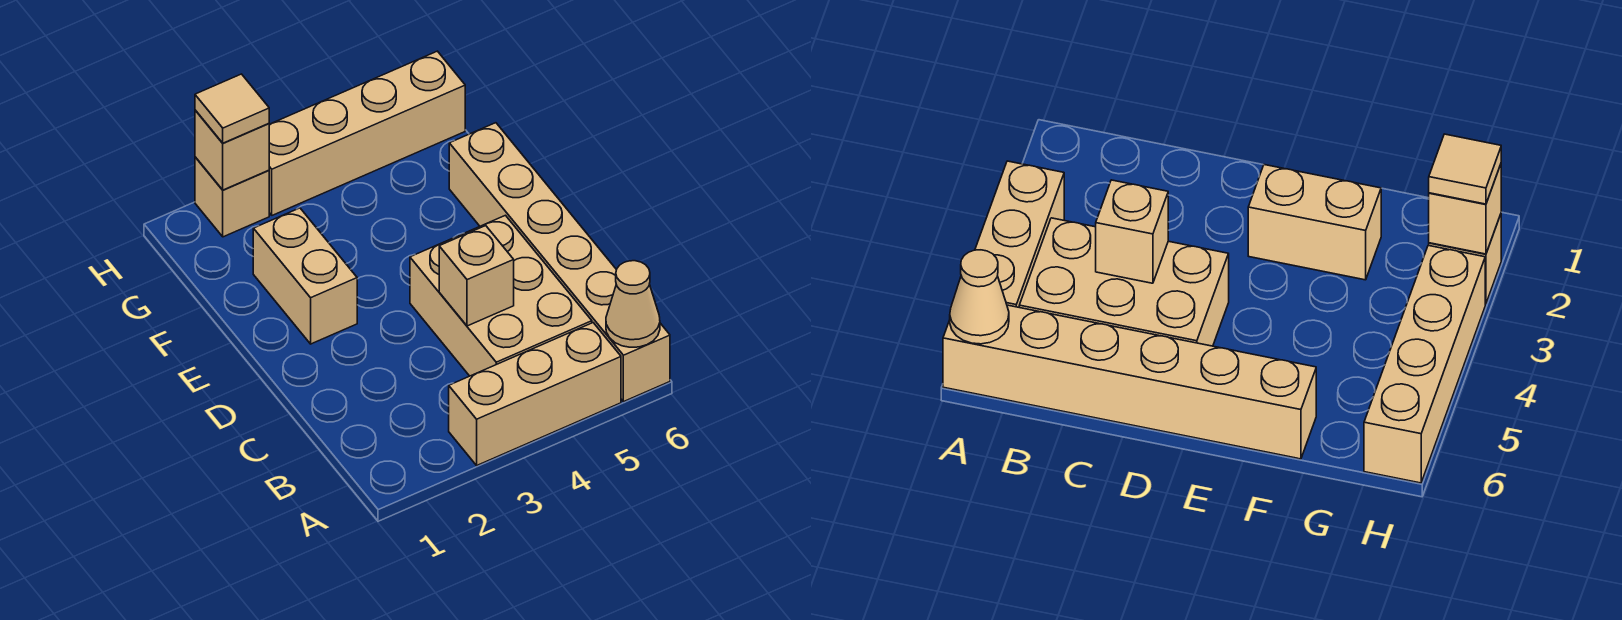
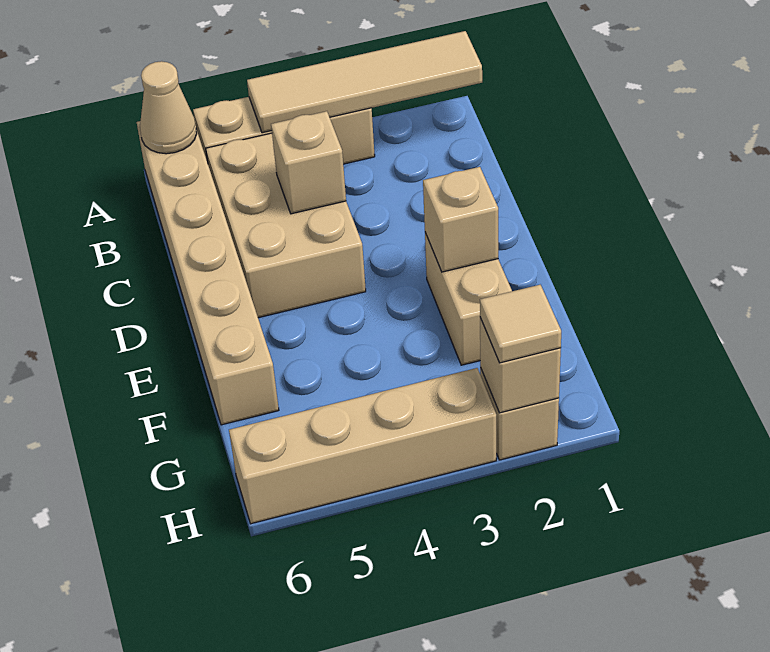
none -> tan tile A1:A4 level 2
none -> tan brick E2 level 2

